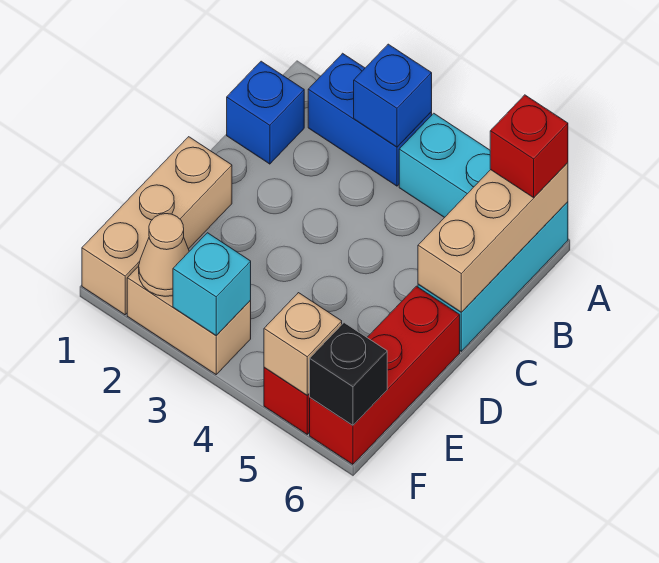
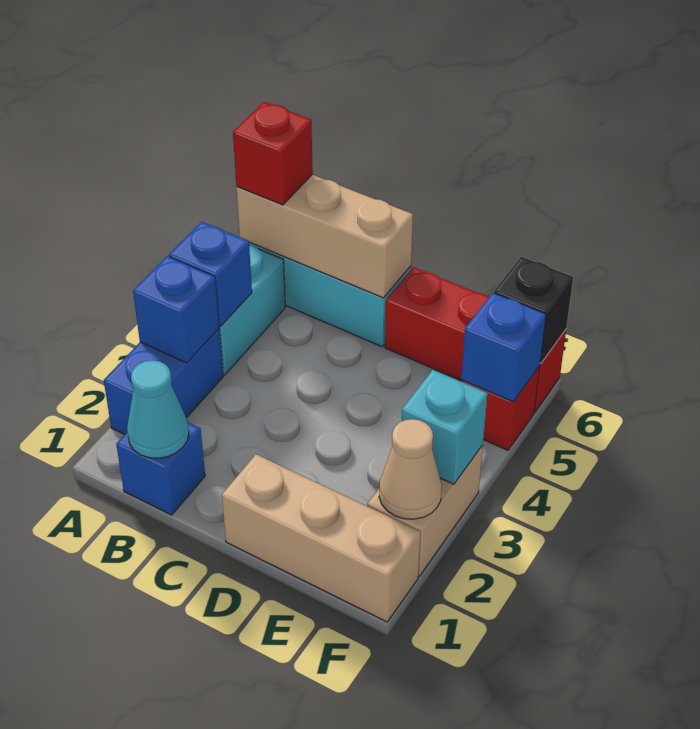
none -> blue brick A4 level 2
none -> cyan cone B1 level 2
tan brick F5 level 2 -> blue brick F5 level 2

